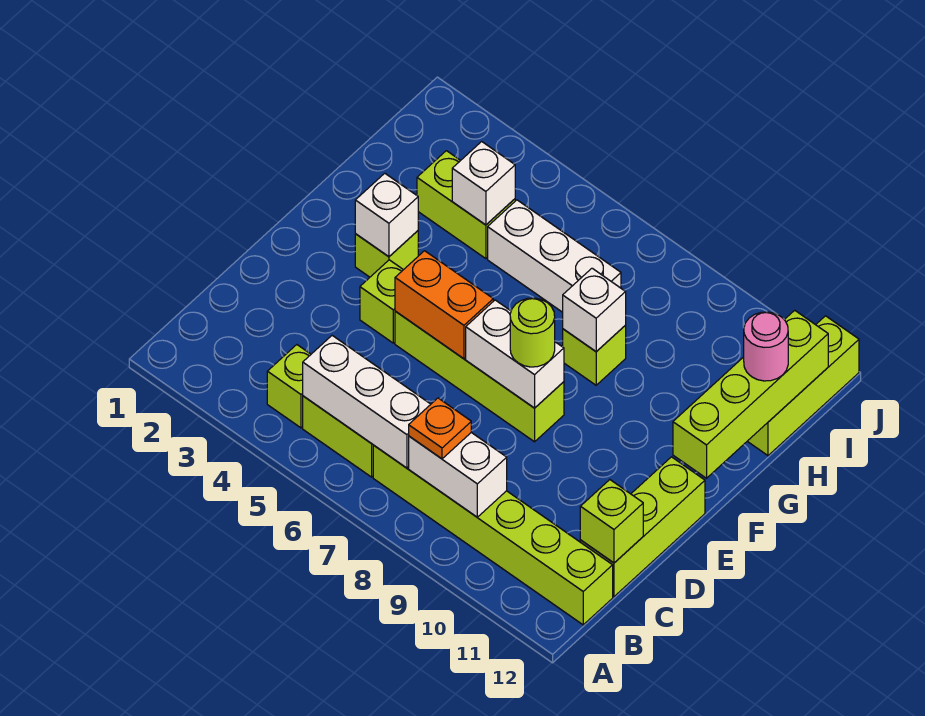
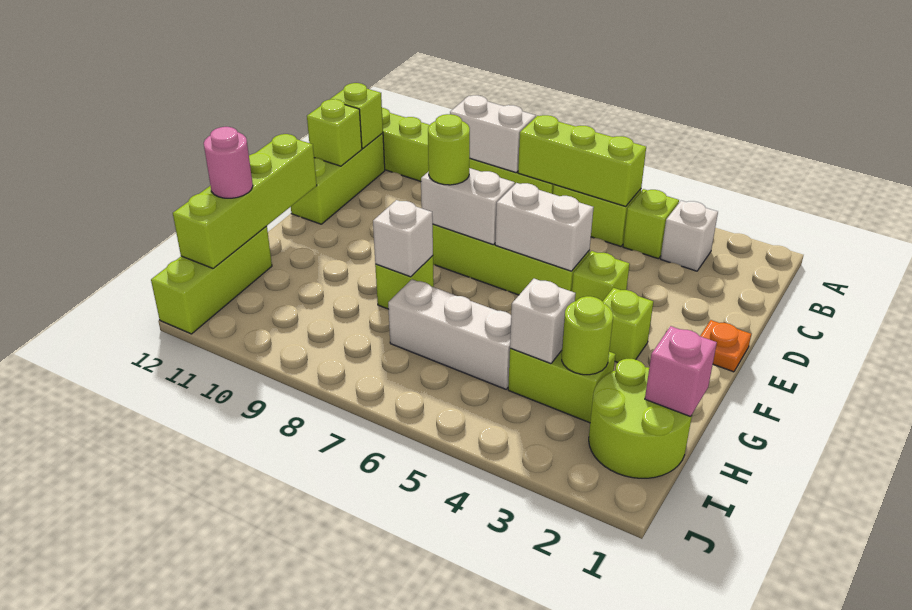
white brick B5:B7 level 2 -> lime brick B5:B7 level 2
orange plate B8 level 3 -> orange plate E1 level 1
none -> lime brick D12 level 2
orange brick E5:E6 level 2 -> white brick E5:E6 level 2
white brick F3 level 2 -> white brick B3 level 1
none -> lime round brick H1:I2 level 1
none -> pink brick H1 level 2
none -> lime round brick H3 level 2

